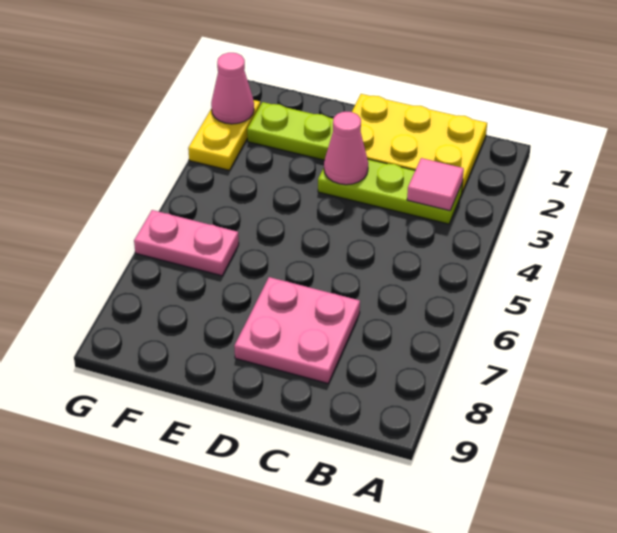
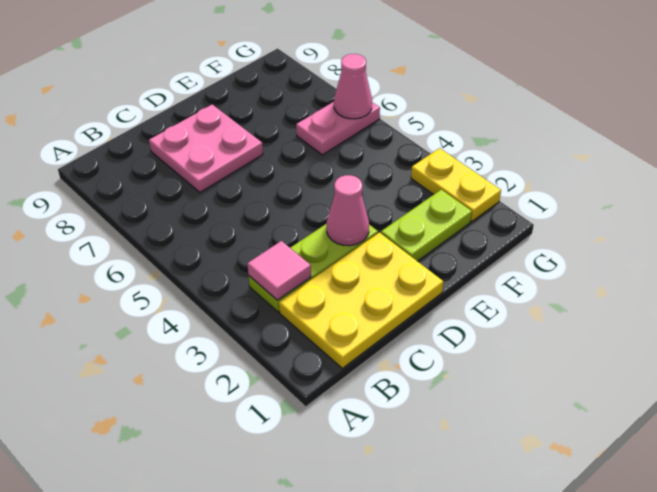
pink cone G2 level 2 -> pink cone G6 level 2

